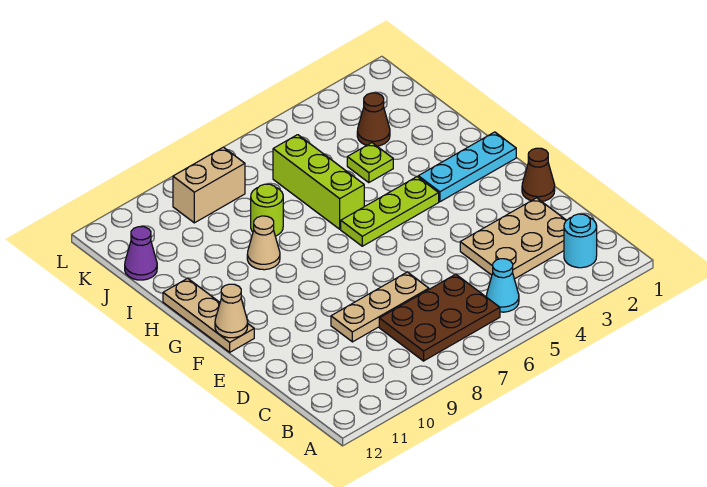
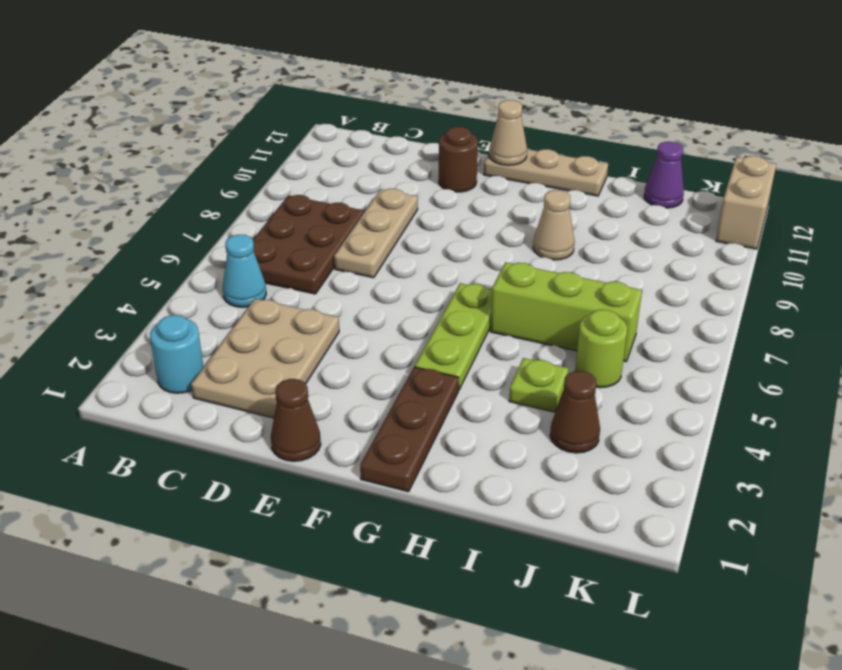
none -> brown round brick E11 level 1
cyan plate G1:G3 level 1 -> brown plate G1:G3 level 1
lime round brick I8 level 1 -> lime round brick J5 level 1
tan brick K8:K9 level 1 -> tan brick L11:L12 level 1

